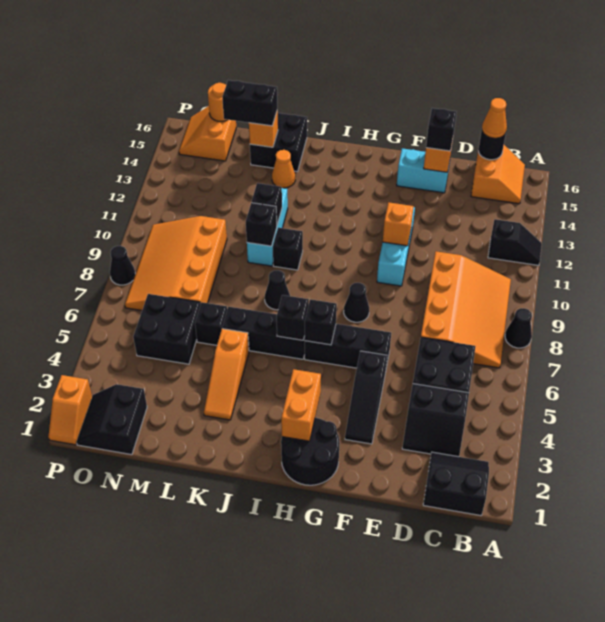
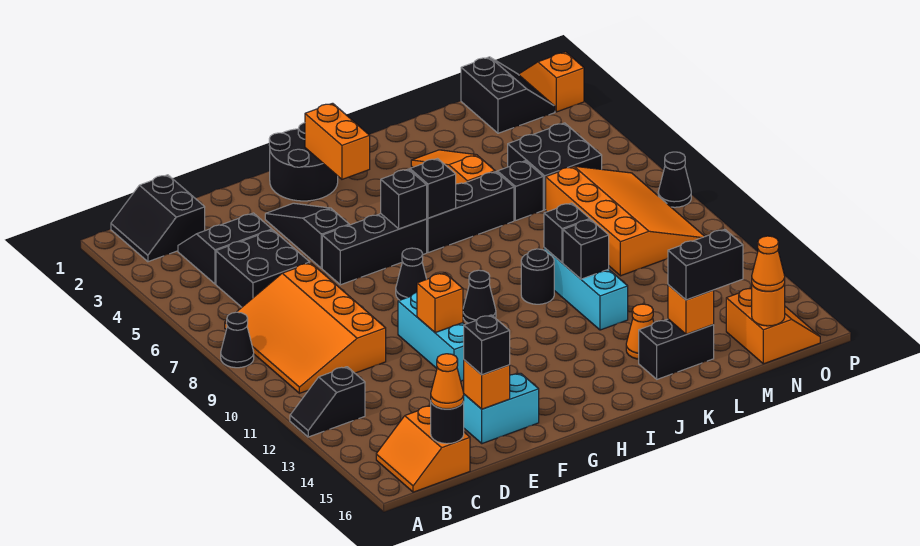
black slope B1:C2 level 1 top 1 -> black slope B1:C2 level 1 top C
black cone J8 level 1 -> black cone H10 level 1
black brick J10 level 1 -> black round brick J10 level 1
black brick K15:L16 level 1 -> black brick K15:L15 level 1
none -> orange cone N16 level 3

